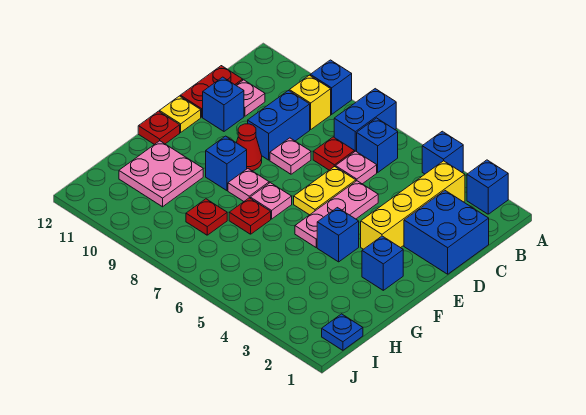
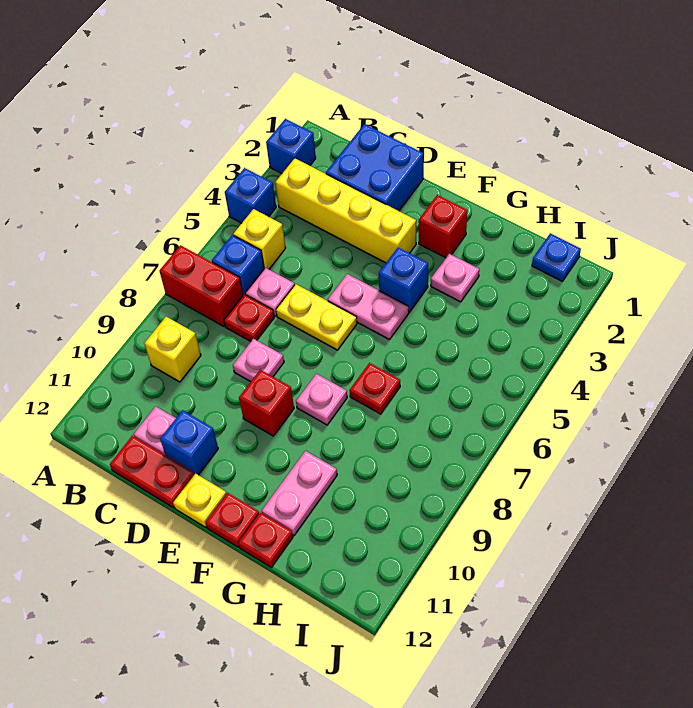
blue brick A7:B7 level 1 -> red brick A7:B7 level 1
blue brick A9 level 1 -> none
none -> yellow brick B5 level 1
blue brick C9:D9 level 1 -> none
pink plate D5:F5 level 1 -> pink plate E5:F5 level 1
red cone E9 level 1 -> red brick E9 level 1
blue brick F2 level 1 -> red brick F2 level 1
pink plate F7 level 1 -> pink plate G3 level 1
blue brick F9 level 1 -> none
pink plate G10:H11 level 1 -> pink plate G10:G11 level 1
red plate H8 level 1 -> red plate G12 level 1

